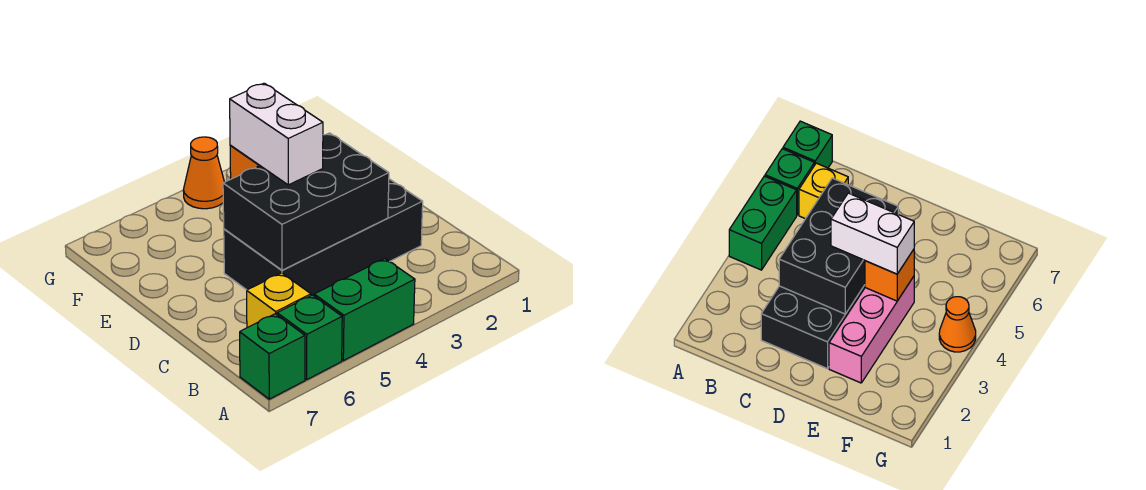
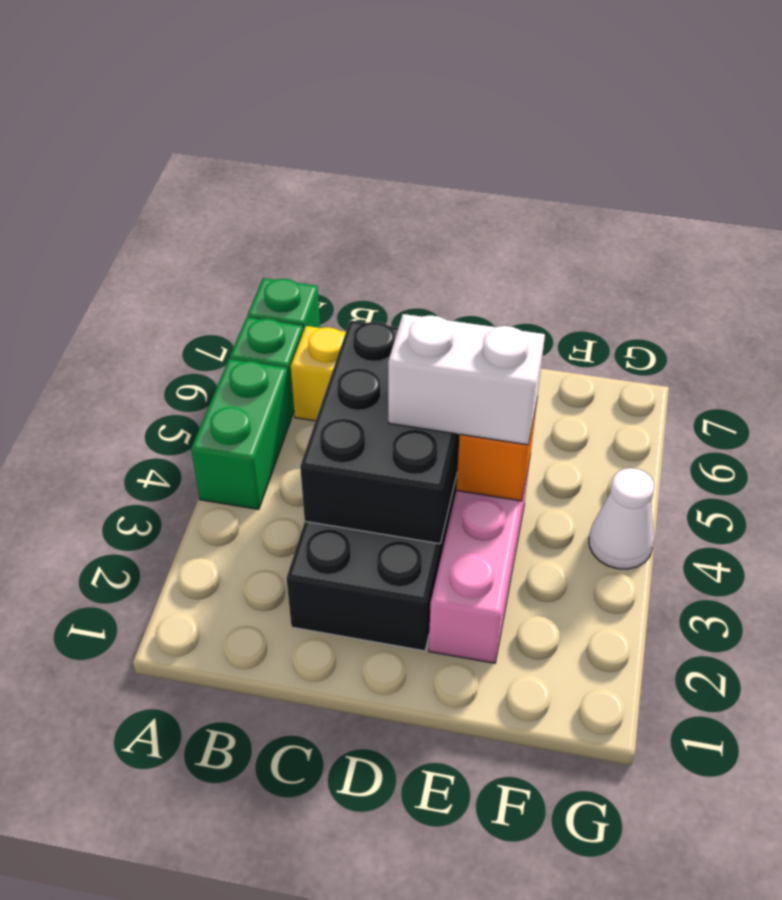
orange cone G4 level 1 -> white cone G4 level 1

